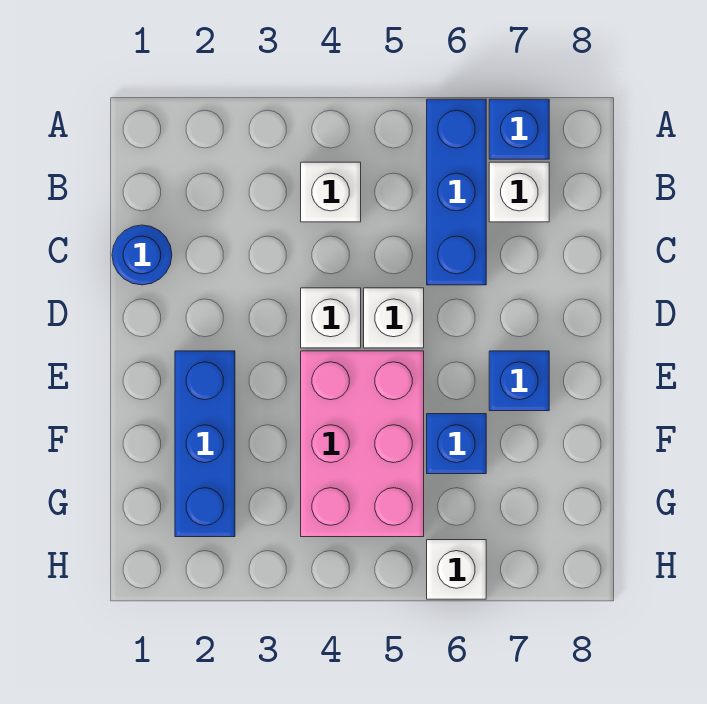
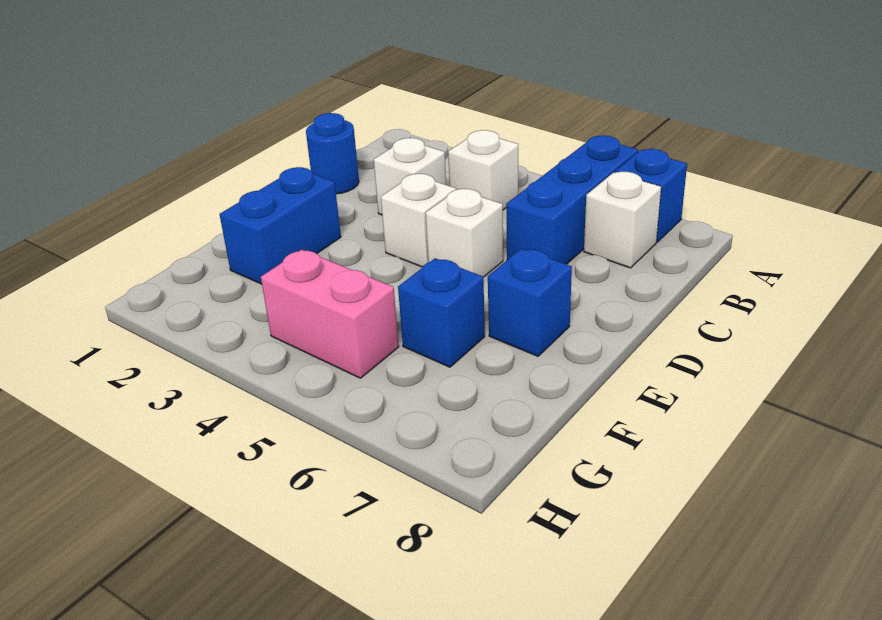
blue brick E2:G2 level 1 -> blue brick E2:F2 level 1
pink brick E4:G5 level 1 -> pink brick G4:G5 level 1
white brick H6 level 1 -> white brick C3 level 1

